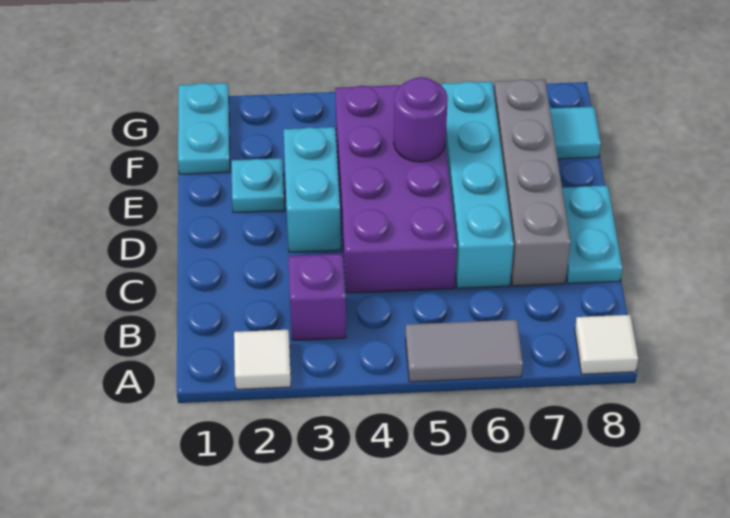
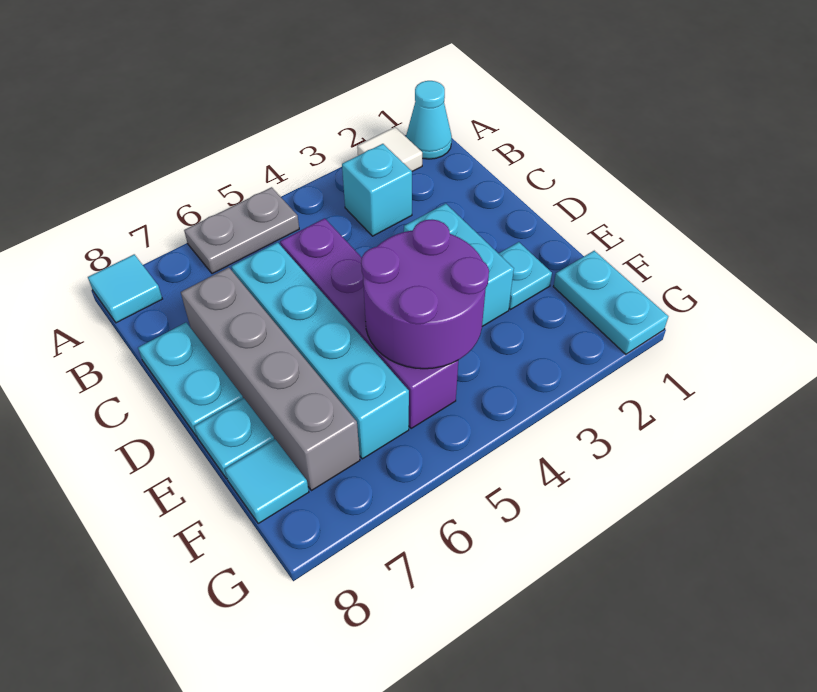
none -> cyan cone A1 level 1
grey tile A5:A6 level 1 -> grey plate A5:A6 level 1
white tile A8 level 1 -> cyan tile A8 level 1
purple brick B3 level 1 -> cyan brick B3 level 1
purple brick C4:F5 level 1 -> purple brick C5:F5 level 1
purple round brick E5 level 2 -> purple round brick E4:F5 level 2
none -> cyan plate E8 level 1

